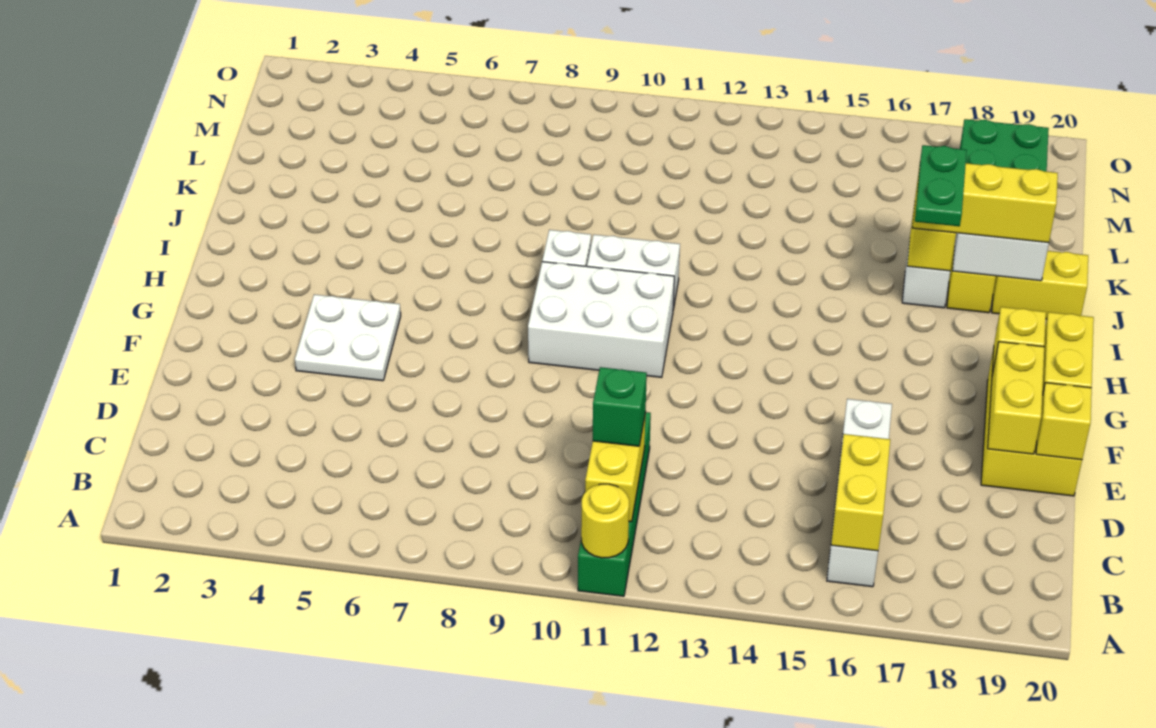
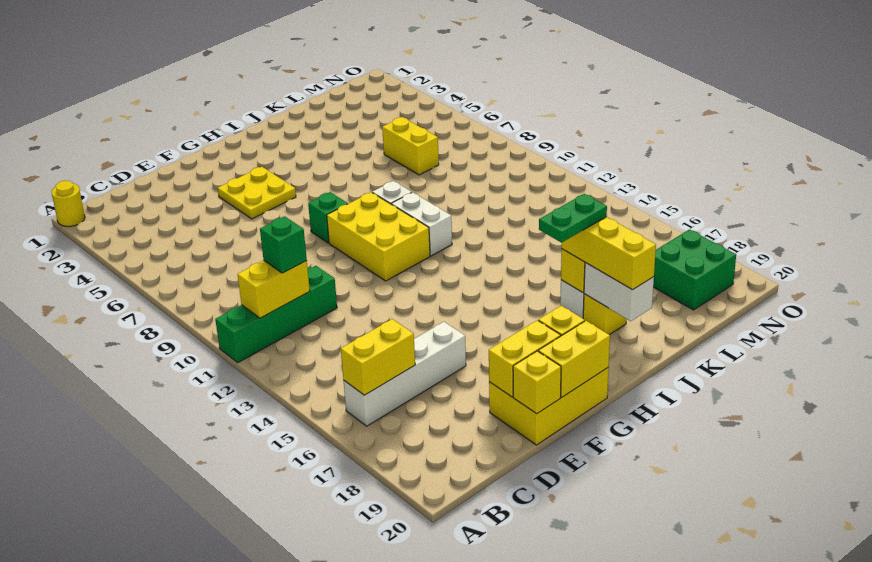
yellow round brick A11 level 2 -> yellow round brick A1 level 1
white plate F4:G5 level 1 -> yellow plate F4:G5 level 1
none -> green brick G8 level 1
white brick G9:H11 level 1 -> yellow brick G9:H11 level 1
yellow brick J19:J20 level 1 -> yellow brick L6:L7 level 1

